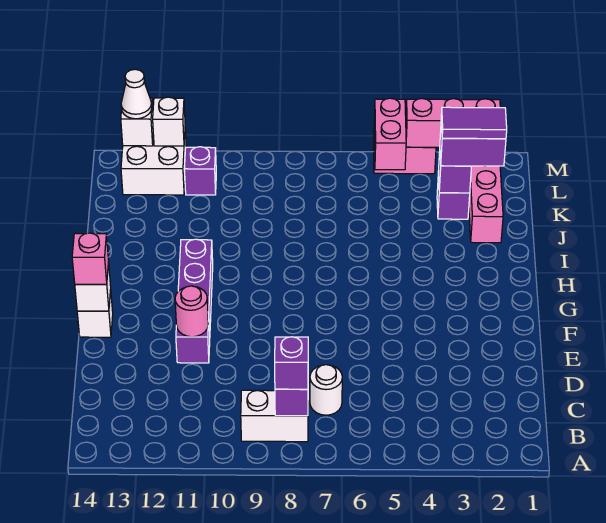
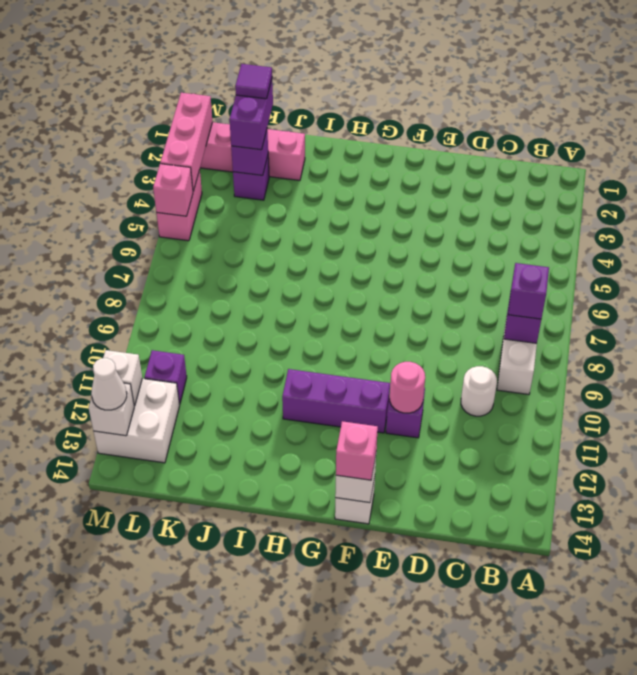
white round brick C7 level 1 -> white round brick C10 level 1
purple tile K2:K3 level 4 -> purple tile K2 level 4
pink brick L5:M5 level 2 -> pink brick M5 level 2

